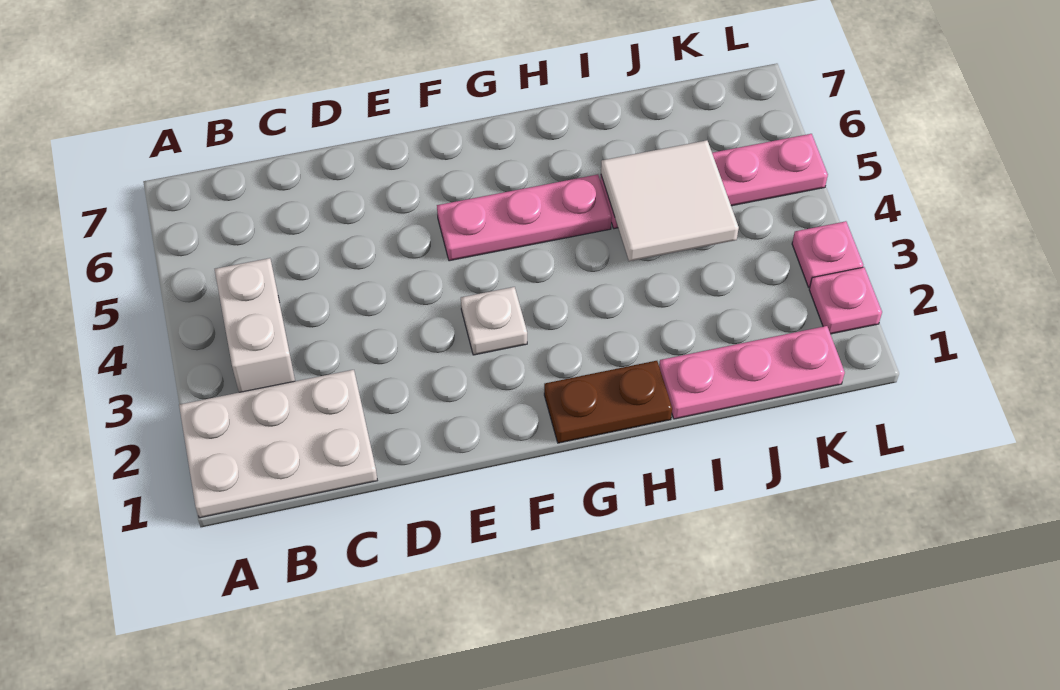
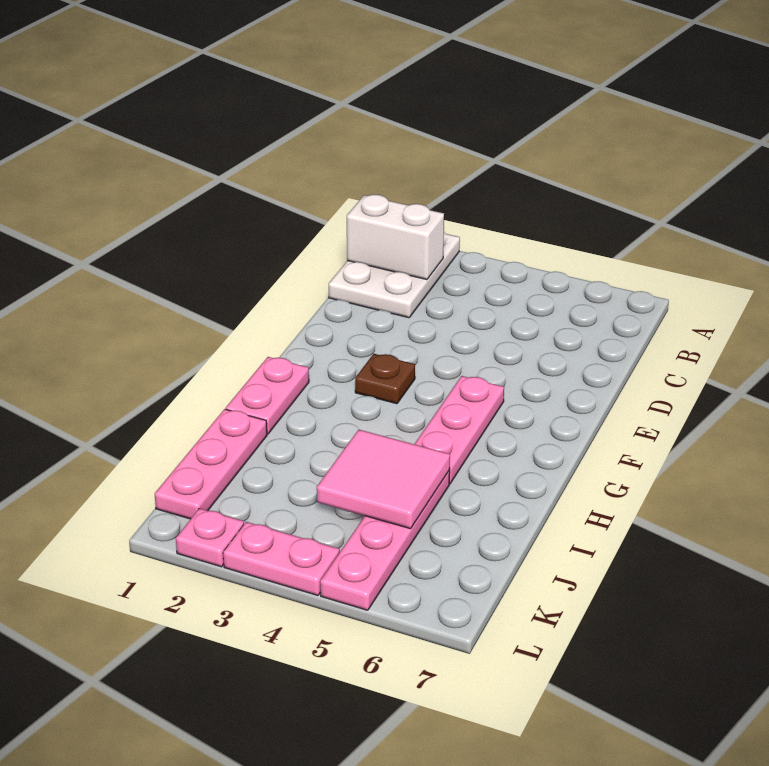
white brick B3:B4 level 1 -> white brick B1:B2 level 2
white plate F3 level 1 -> brown plate F3 level 1
brown plate G1:H1 level 1 -> pink plate G1:H1 level 1
white tile I4:J5 level 2 -> pink tile I4:J5 level 2
pink plate L3 level 1 -> pink plate L3:L4 level 1

